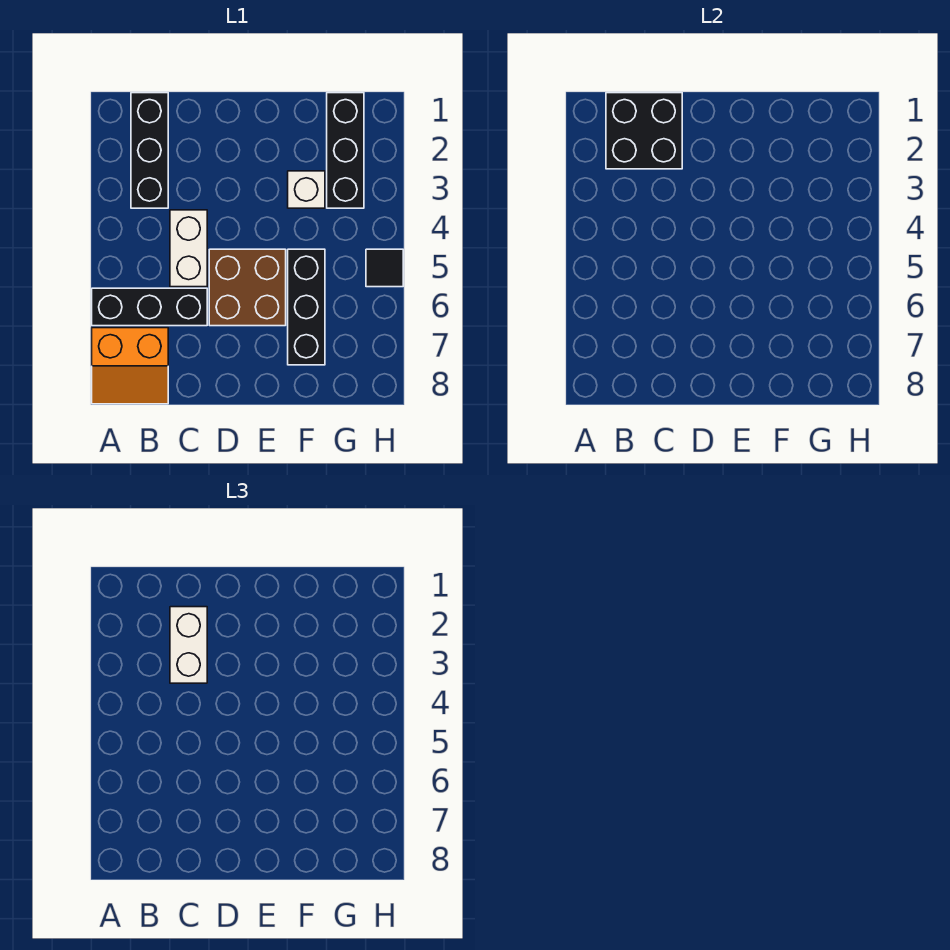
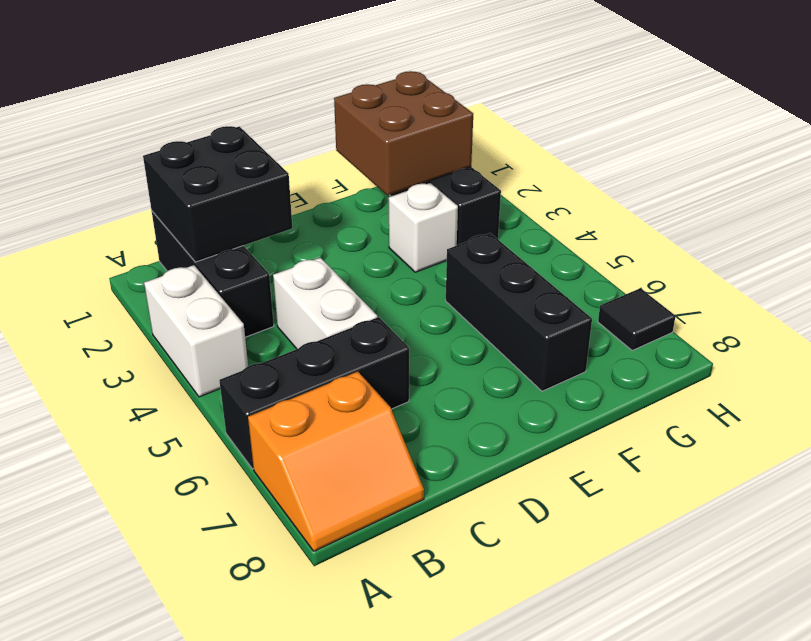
white brick C2:C3 level 3 -> white brick A3:A4 level 1
brown brick D5:E6 level 1 -> brown brick F1:G2 level 2
black tile H5 level 1 -> black tile H7 level 1

